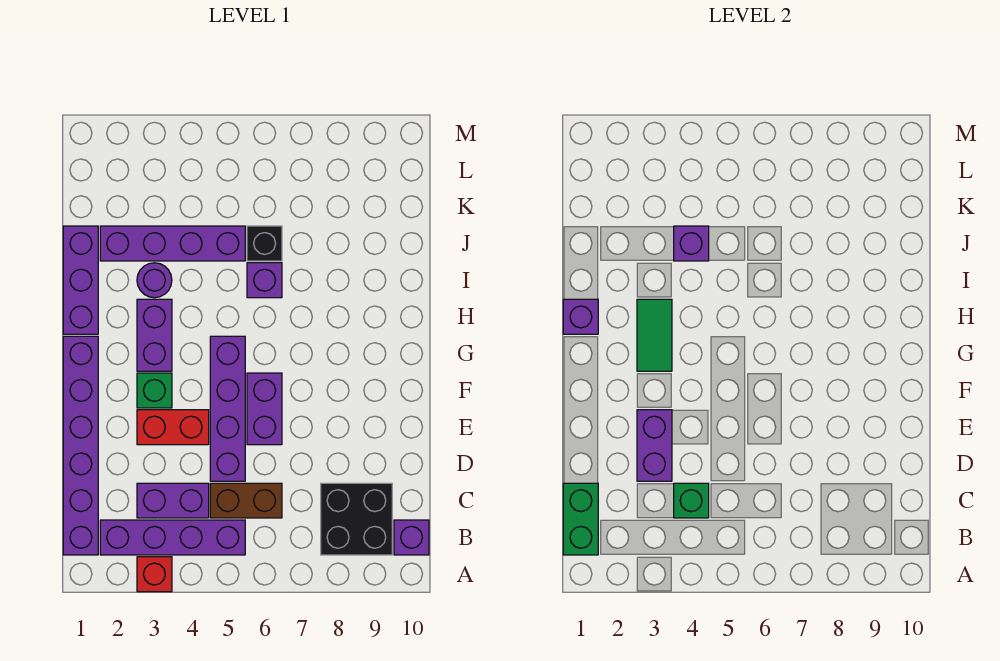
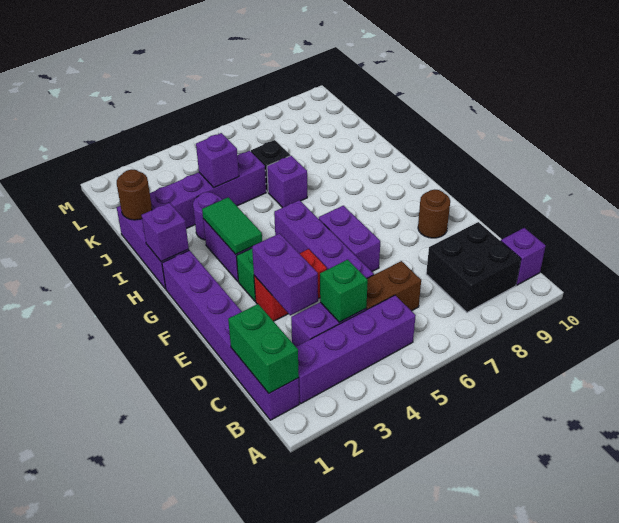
red brick A3 level 1 -> none
none -> brown round brick E9 level 1
none -> brown round brick J1 level 2

